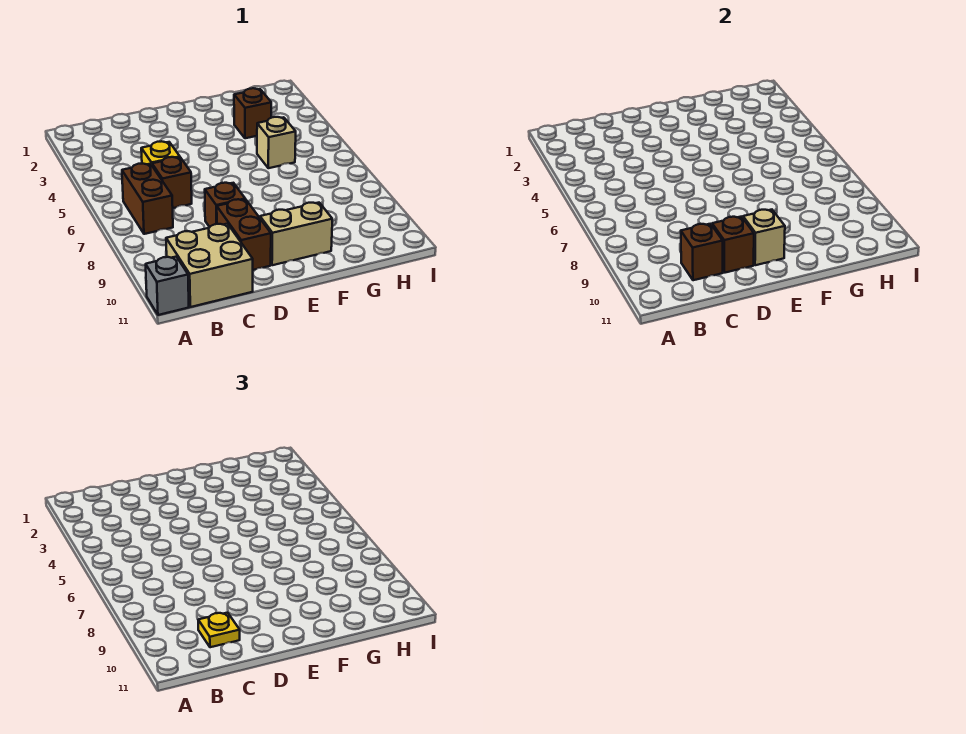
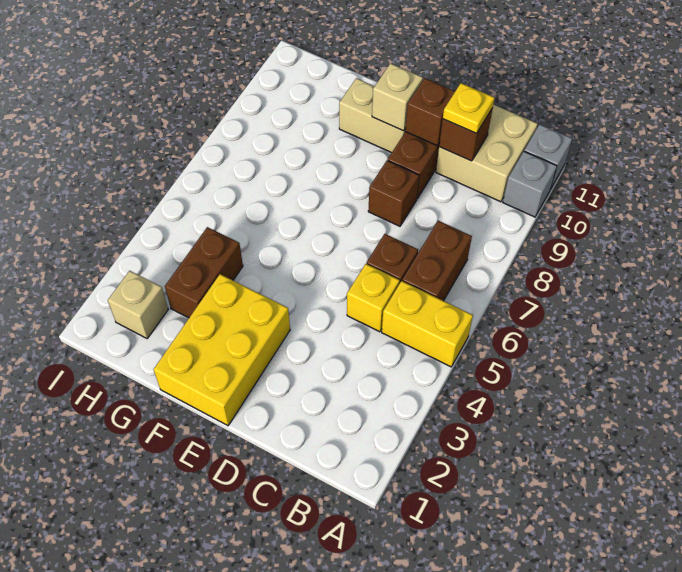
none -> yellow brick A5:B5 level 1
none -> grey brick A10 level 1
none -> yellow brick E1:F3 level 1
brown brick G3 level 1 -> brown brick G3:G4 level 1
tan brick G5 level 1 -> tan brick H2 level 1

